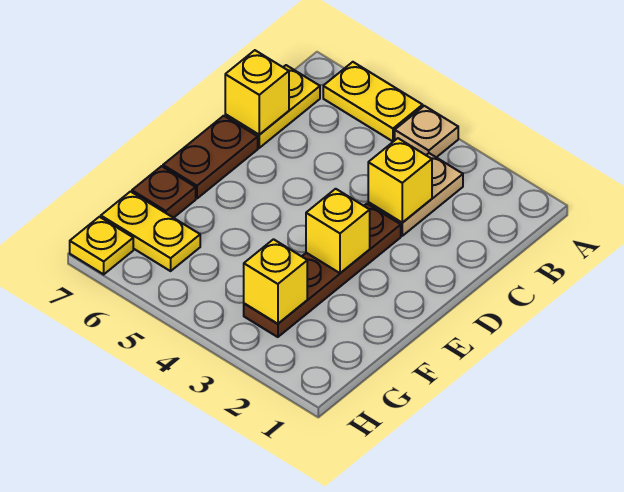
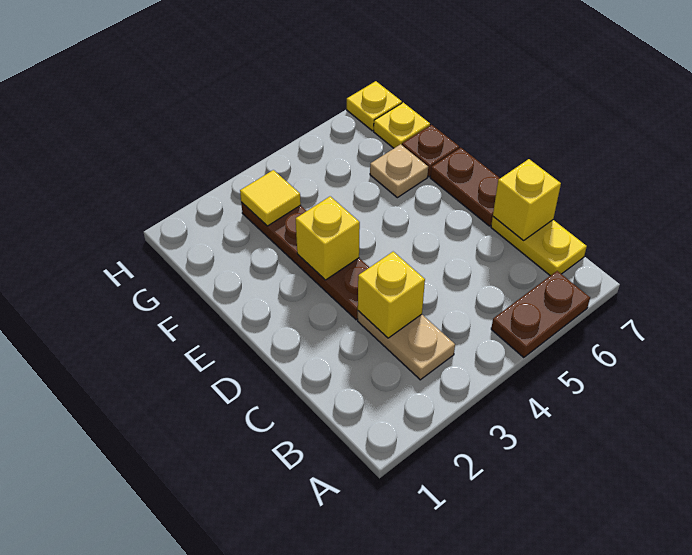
tan plate A4 level 1 -> tan plate F6 level 1
yellow plate A5:A6 level 1 -> brown plate A5:A6 level 1
yellow brick G3 level 2 -> yellow tile G3 level 2
yellow plate G6:G7 level 1 -> yellow plate G7 level 1

